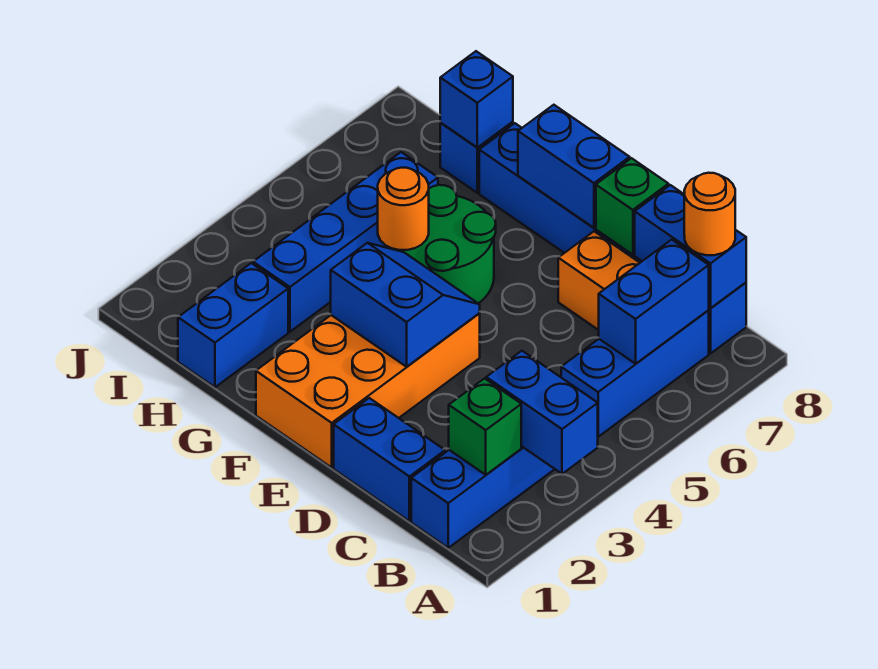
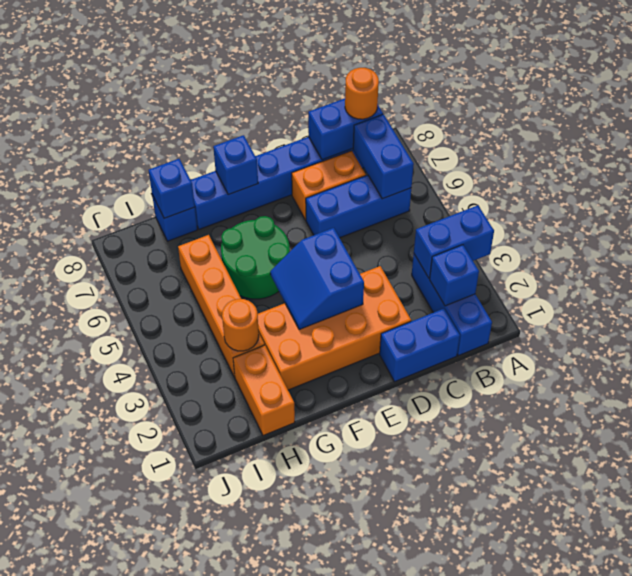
green brick B2 level 2 -> blue brick B2 level 2
blue brick B5:B7 level 1 -> blue brick B6:D6 level 1
green brick D8 level 2 -> none
orange brick E1:F4 level 1 -> orange brick D2:G3 level 1
blue slope E3:F4 level 2 top 3 -> blue slope E3:F4 level 2 top E
blue brick E8:F8 level 2 -> blue brick F8 level 2
orange round brick G5 level 2 -> orange round brick H3 level 2
blue brick H1:H2 level 1 -> orange brick H1:H2 level 1
blue brick H3:H6 level 1 -> orange brick H3:H6 level 1

